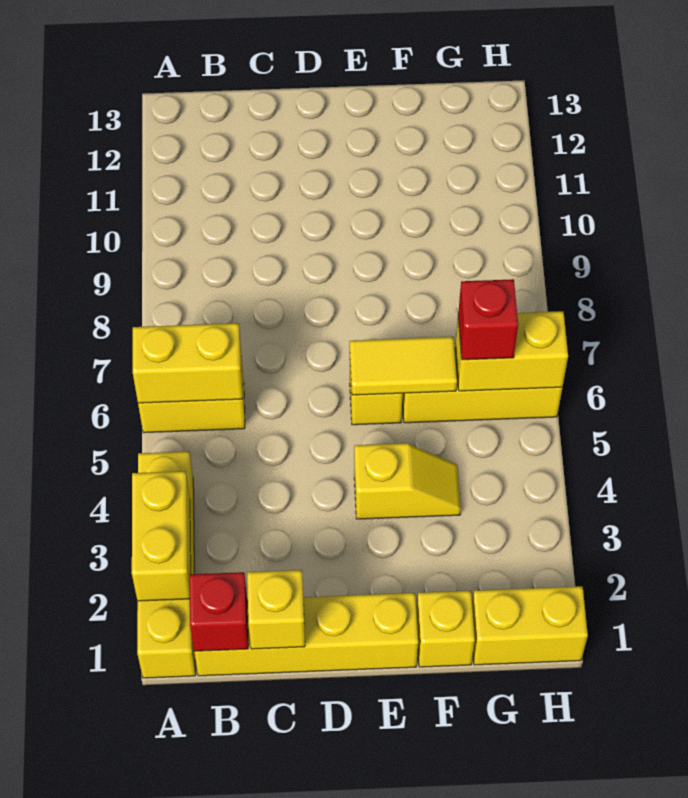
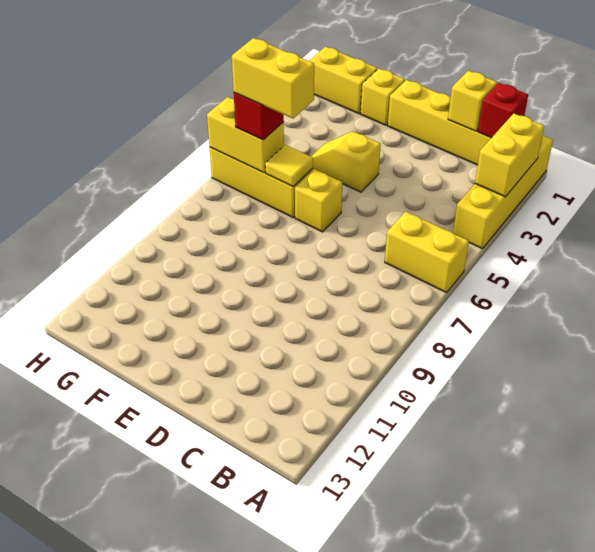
yellow brick A6:B6 level 2 -> yellow brick F6:G6 level 4
yellow tile E6:F6 level 2 -> yellow tile F6 level 2

